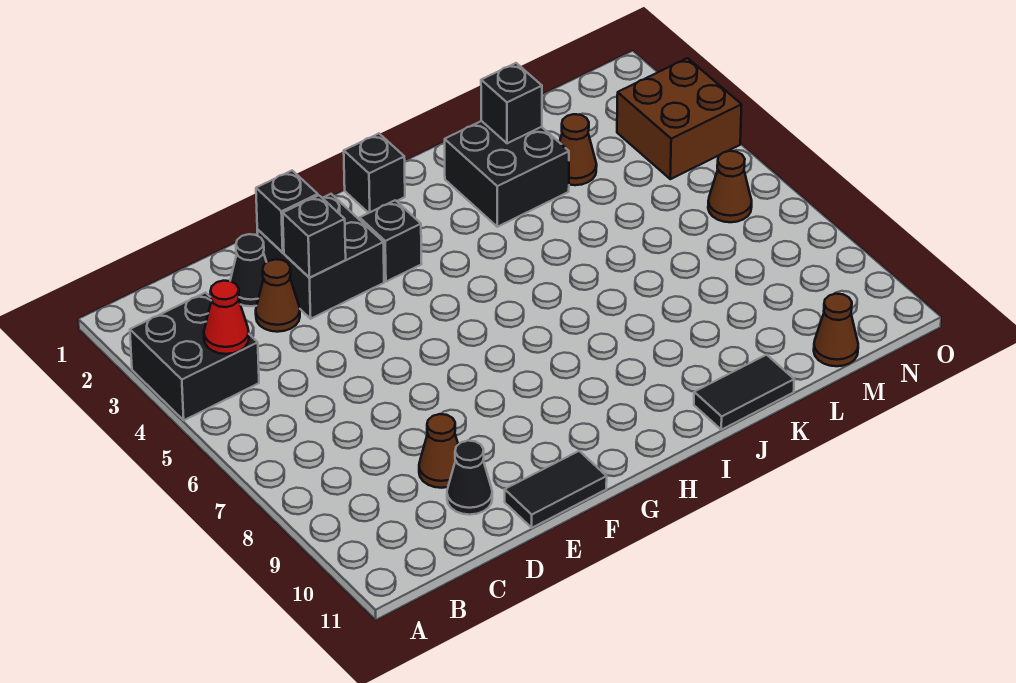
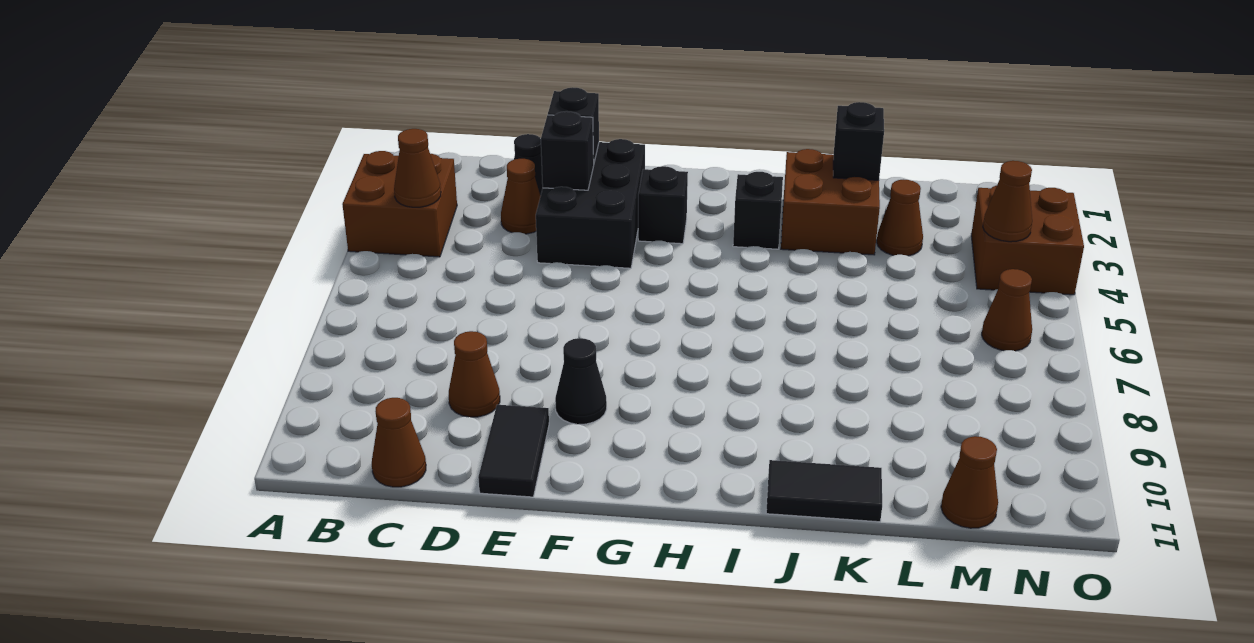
black brick A3:B4 level 1 -> brown brick A3:B4 level 1
red cone B4 level 2 -> brown cone B4 level 2
none -> brown cone C11 level 1
black cone D10 level 1 -> black cone F9 level 1
black brick E2:F3 level 1 -> black brick E2:F4 level 1
black tile E11:F11 level 1 -> black tile E10:E11 level 1
black brick H1 level 1 -> black brick I3 level 1
black brick J2:K3 level 1 -> brown brick J2:K3 level 1
none -> brown cone N4 level 2

